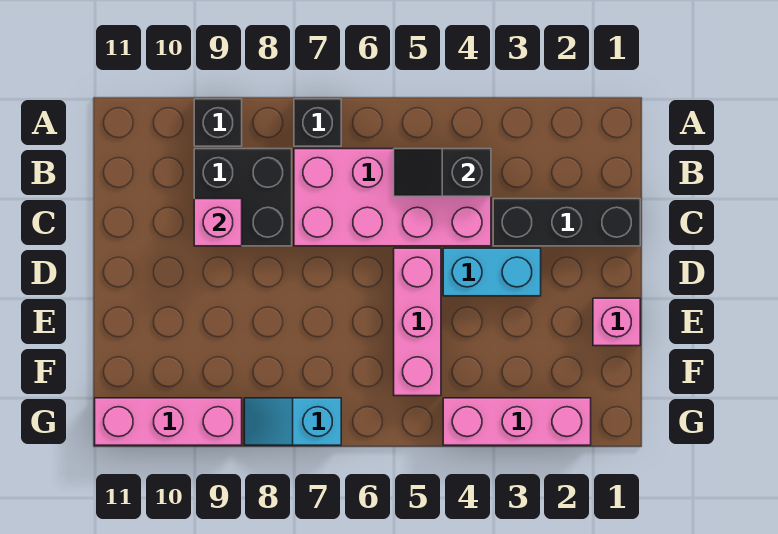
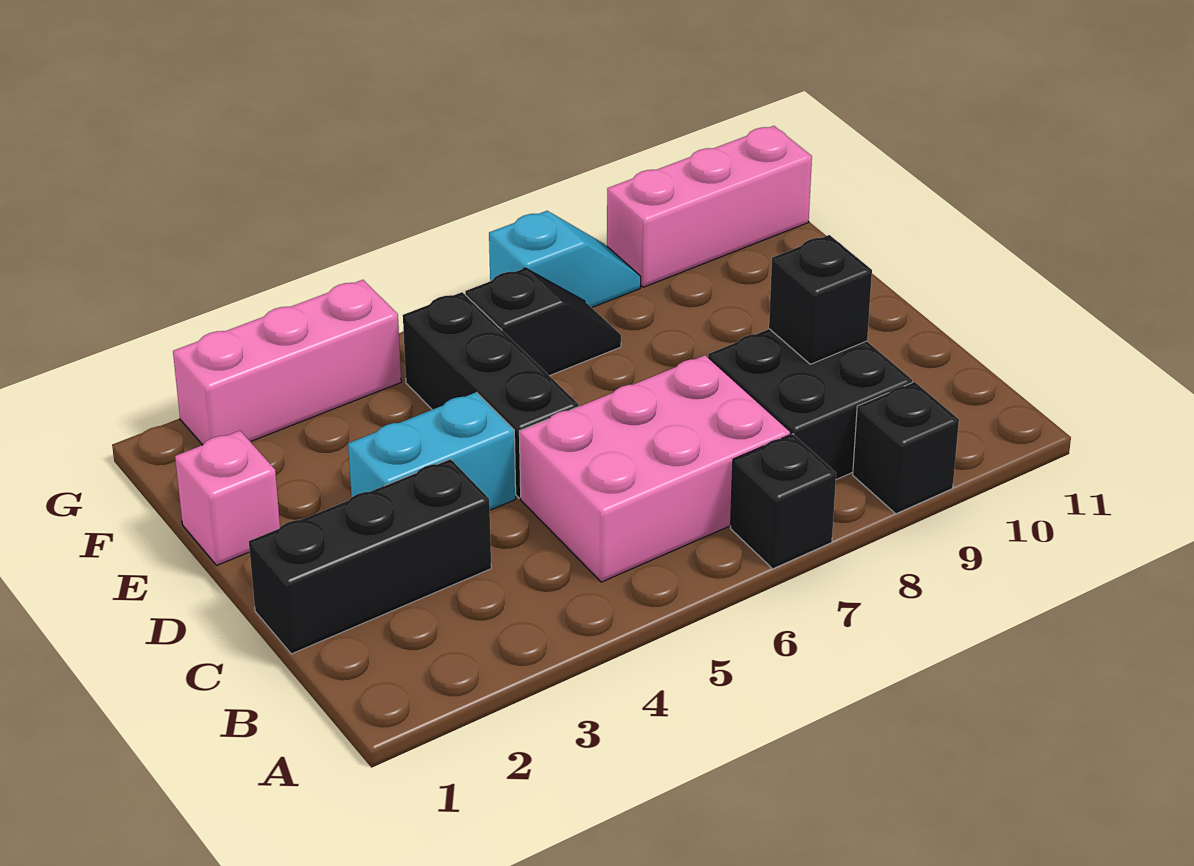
pink brick B4:C7 level 1 -> pink brick B5:C7 level 1
black slope B4:B5 level 2 top 4 -> black slope F6:F7 level 1 top 6
pink brick C9 level 2 -> black brick C9 level 2
pink brick D5:F5 level 1 -> black brick D5:F5 level 1

